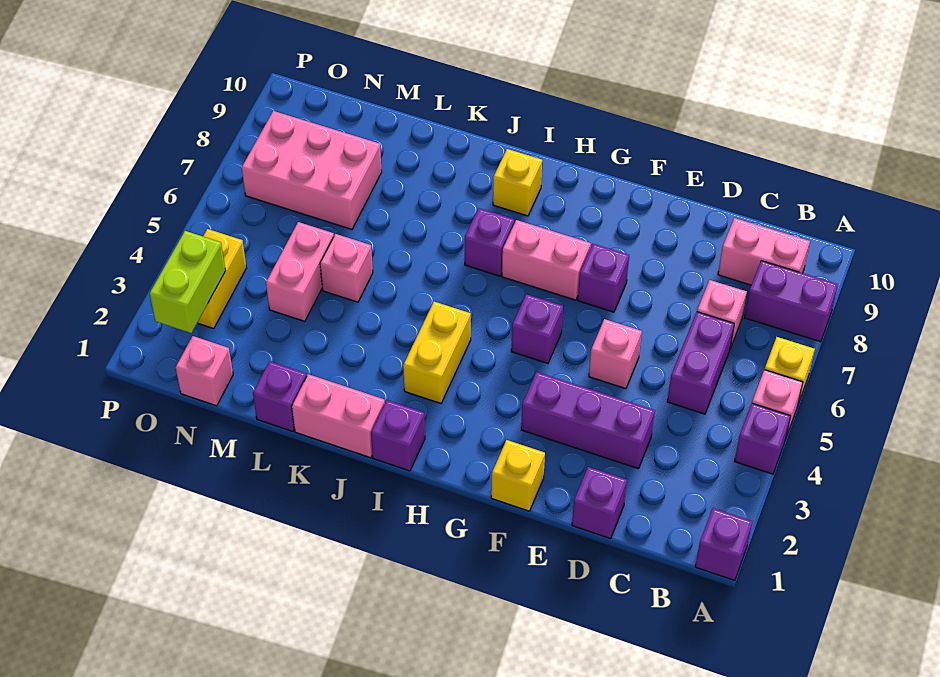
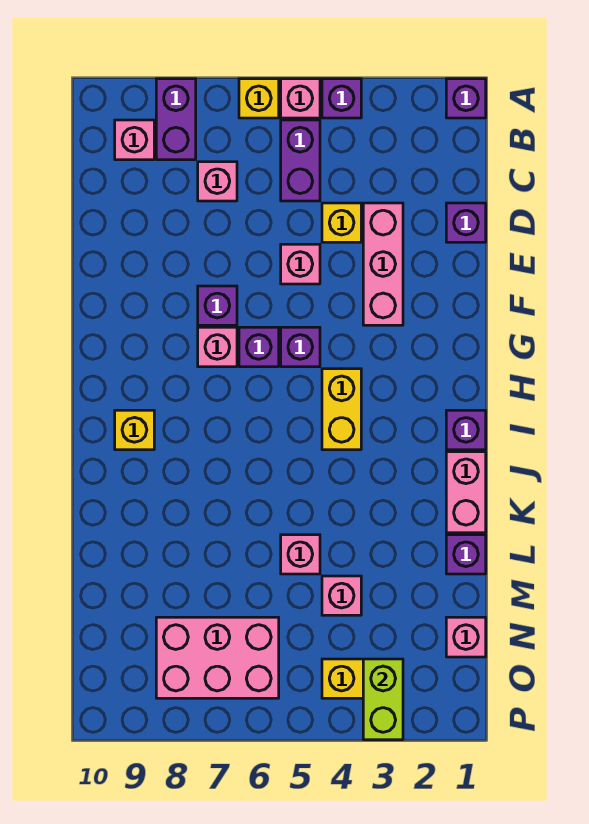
pink brick B9:C9 level 1 -> pink brick B9 level 1
purple brick C5:C6 level 1 -> purple brick B5:C5 level 1
purple brick D3:F3 level 1 -> pink brick D3:F3 level 1
yellow brick F1 level 1 -> yellow brick D4 level 1
pink brick G7:H7 level 1 -> pink brick G7 level 1
yellow brick I3:I4 level 1 -> yellow brick H4:I4 level 1
purple brick I7 level 1 -> purple brick G6 level 1
pink brick M4:M5 level 1 -> pink brick M4 level 1
pink brick M7:O8 level 1 -> pink brick N6:O8 level 1
lime brick O2:O3 level 2 -> lime brick O3:P3 level 2

